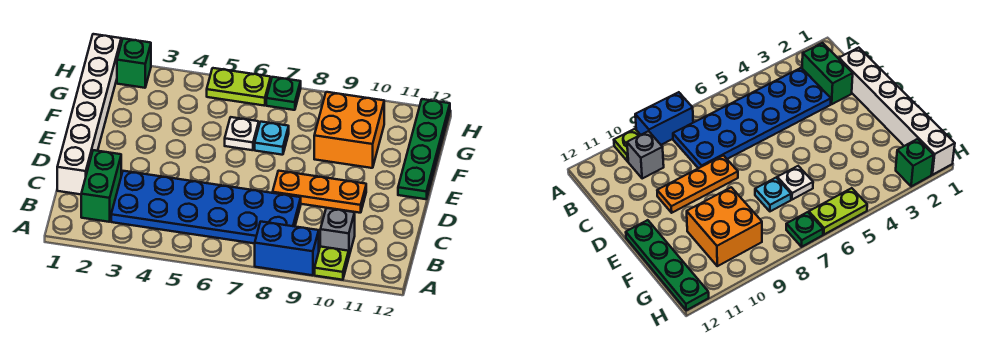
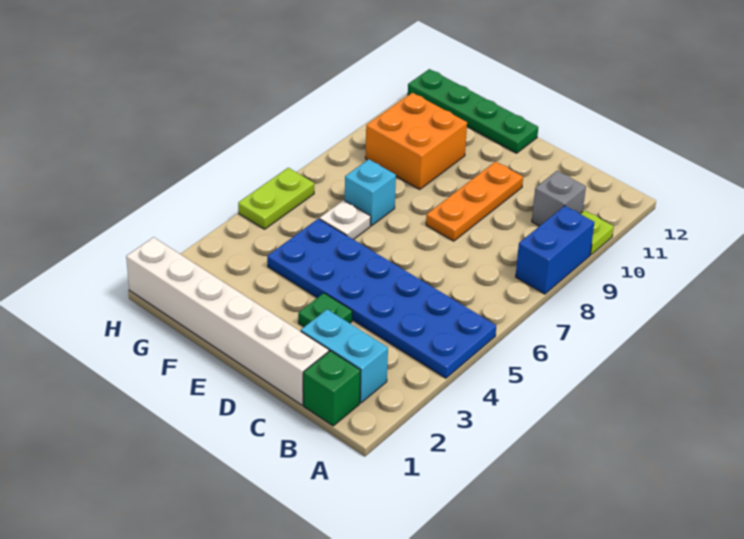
green brick B2:C2 level 1 -> cyan brick B2:C2 level 1
blue plate B3:C8 level 1 -> blue plate A4:F5 level 1
cyan plate F7 level 1 -> cyan brick F7 level 1
green brick H2 level 1 -> green brick B1 level 1
green plate H7 level 1 -> green plate D3 level 1

